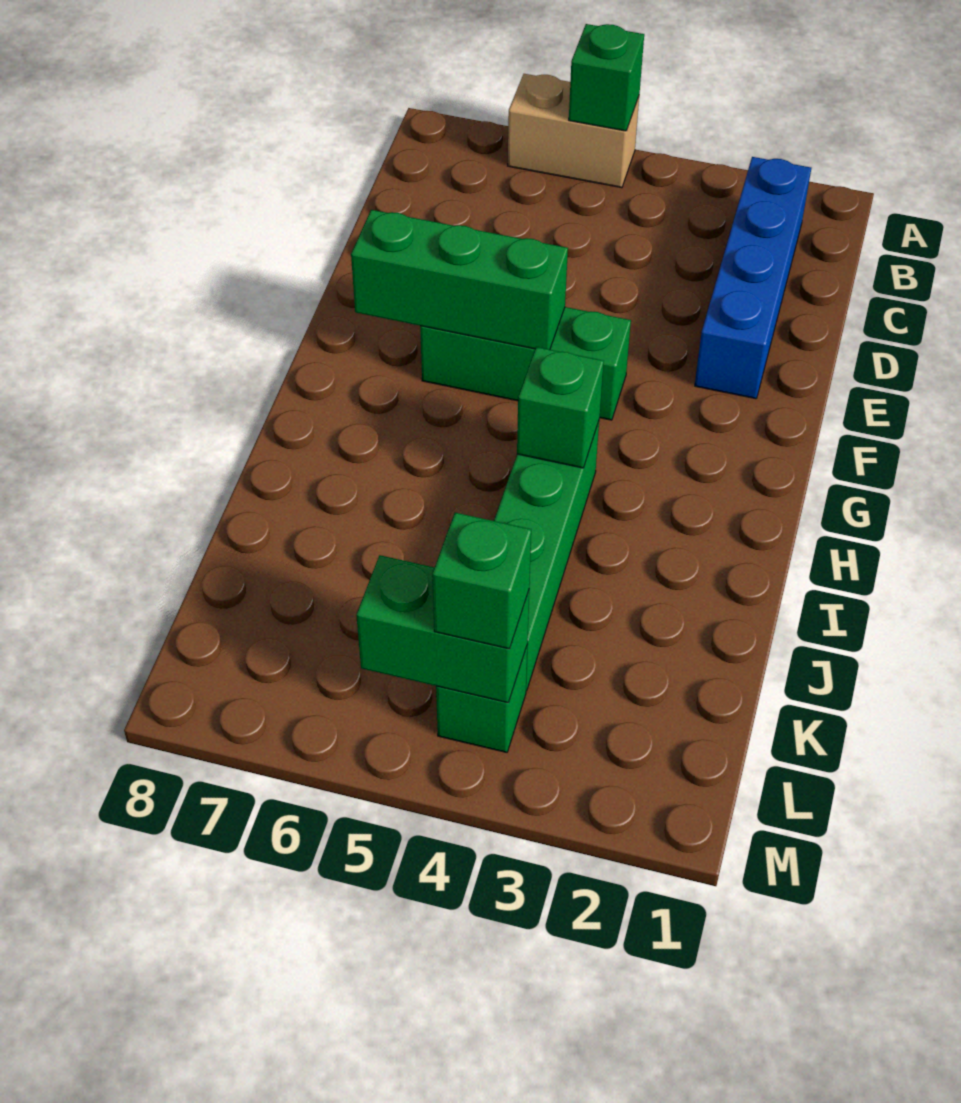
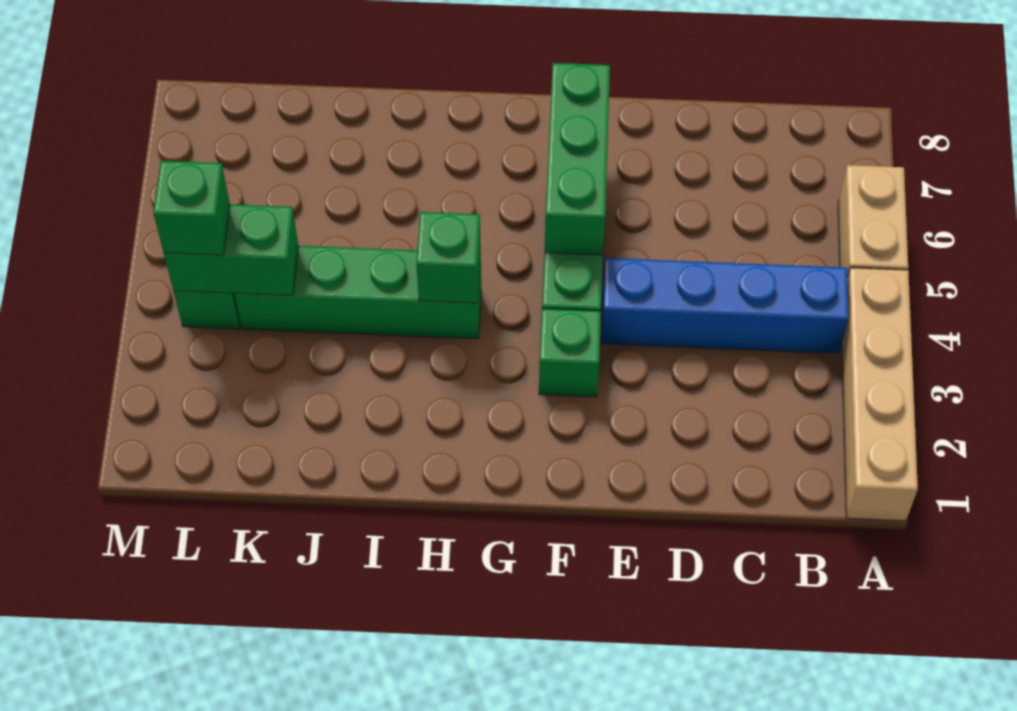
none -> tan brick A1:A4 level 1
green brick A5 level 2 -> green brick F3 level 1
blue brick B2:E2 level 1 -> blue brick B4:E4 level 1
green brick L4:L5 level 2 -> green brick K4:L4 level 2

